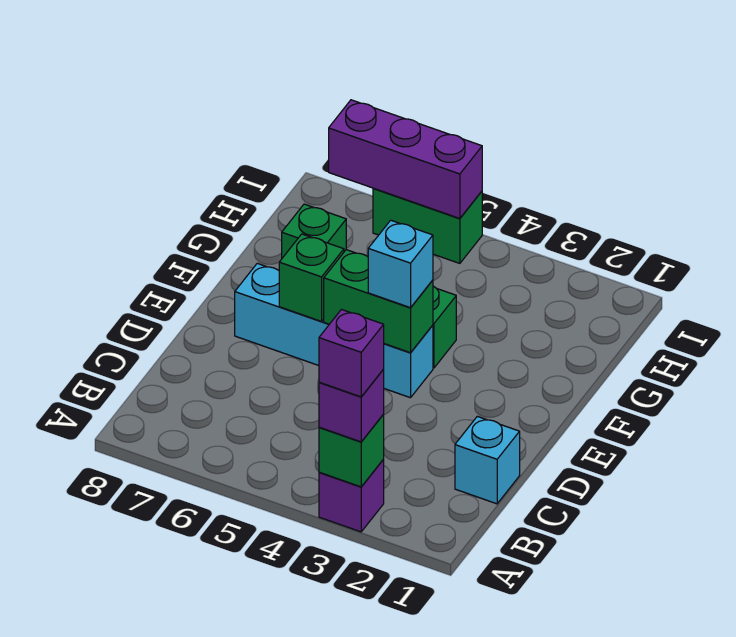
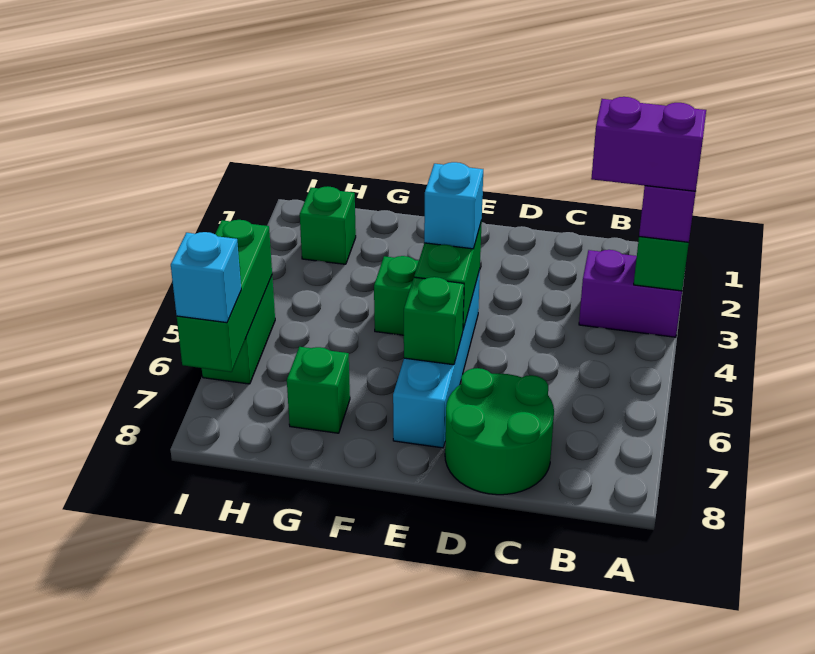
purple brick A3 level 1 -> purple brick A3:B3 level 1
purple brick A3 level 4 -> purple brick A3:B3 level 4
cyan brick C1 level 1 -> cyan brick I7 level 3
none -> green round brick C7:D8 level 1
none -> green brick H2 level 1
purple brick I5:I7 level 2 -> green brick I5:I7 level 2

